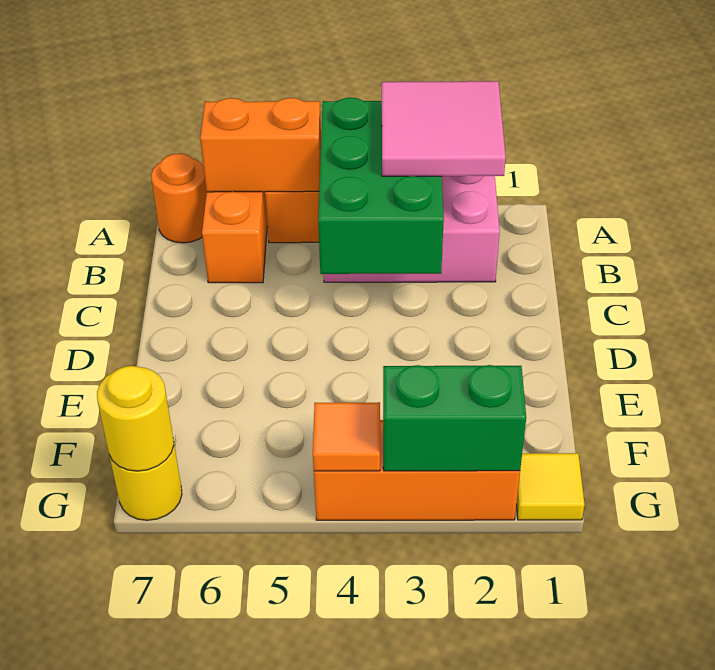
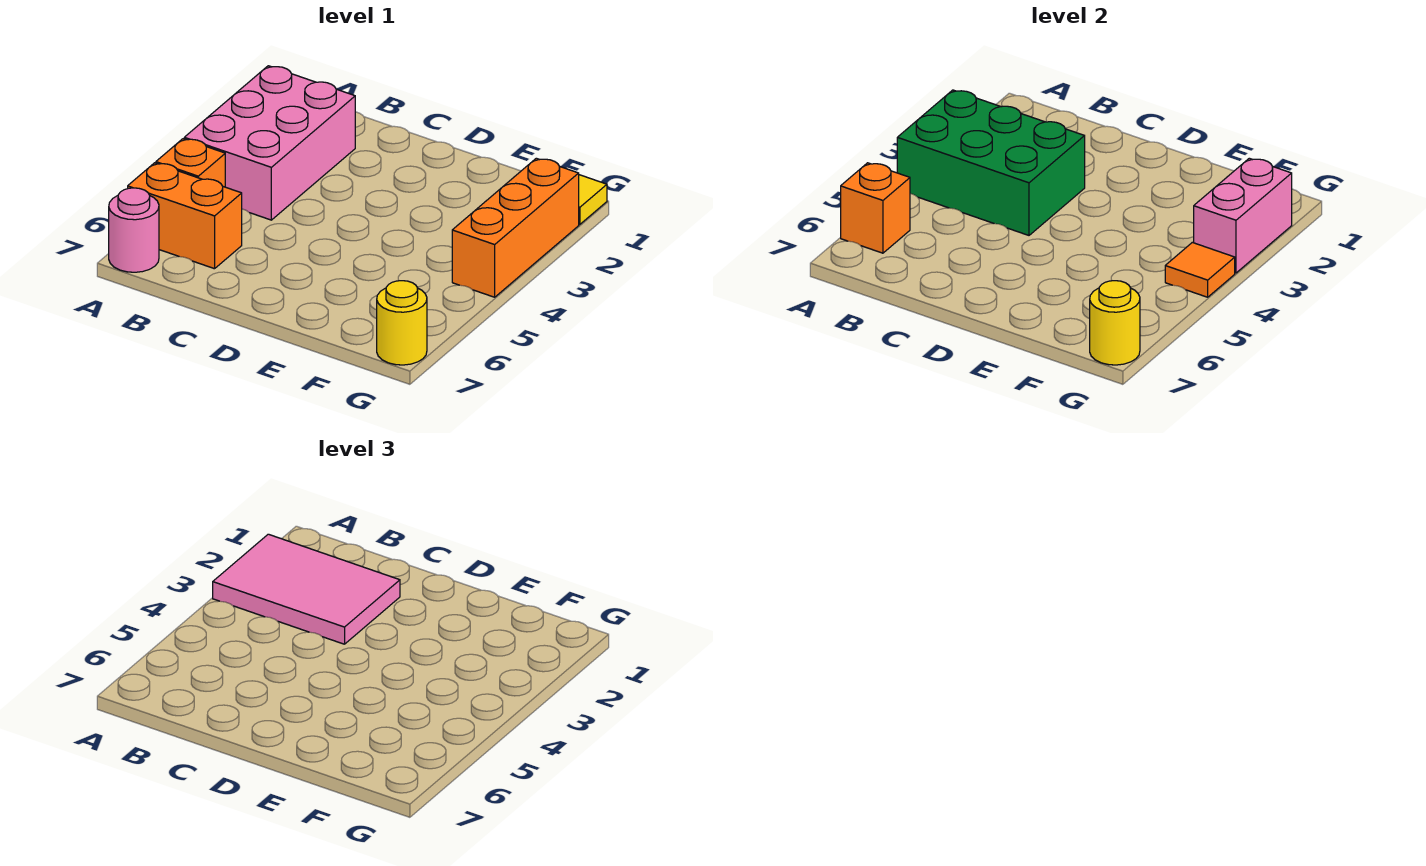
pink tile A2:B3 level 3 -> pink tile A2:C3 level 3
orange brick A5:A6 level 2 -> orange brick A6 level 2
orange round brick A7 level 1 -> pink round brick A7 level 1
green brick G2:G3 level 2 -> pink brick G2:G3 level 2

